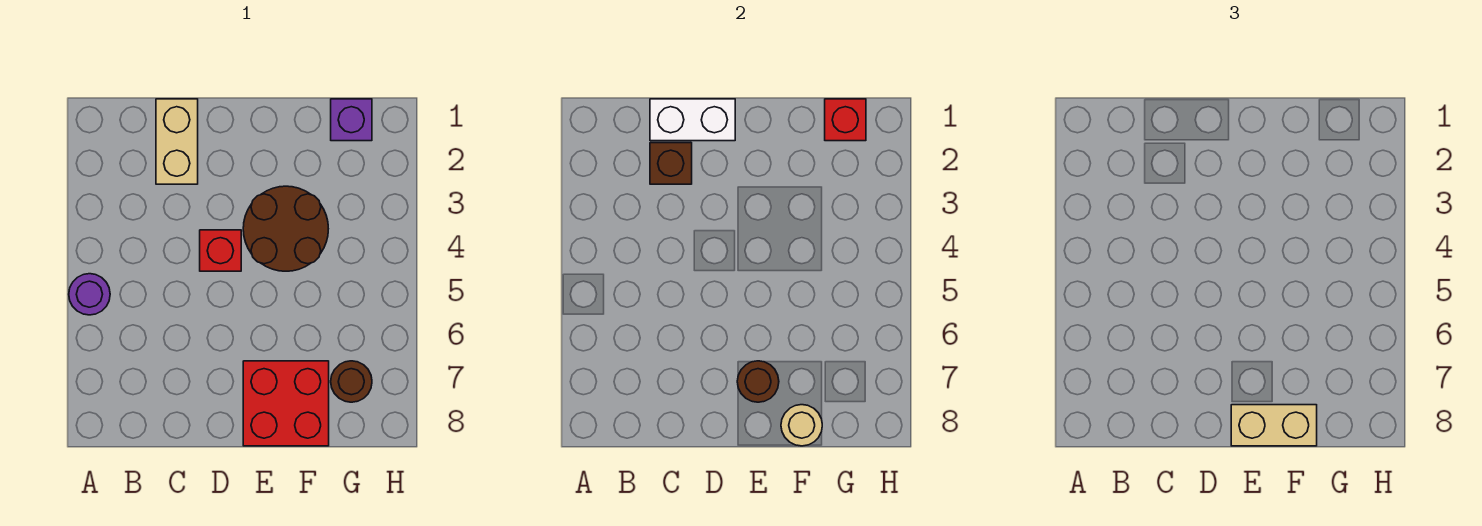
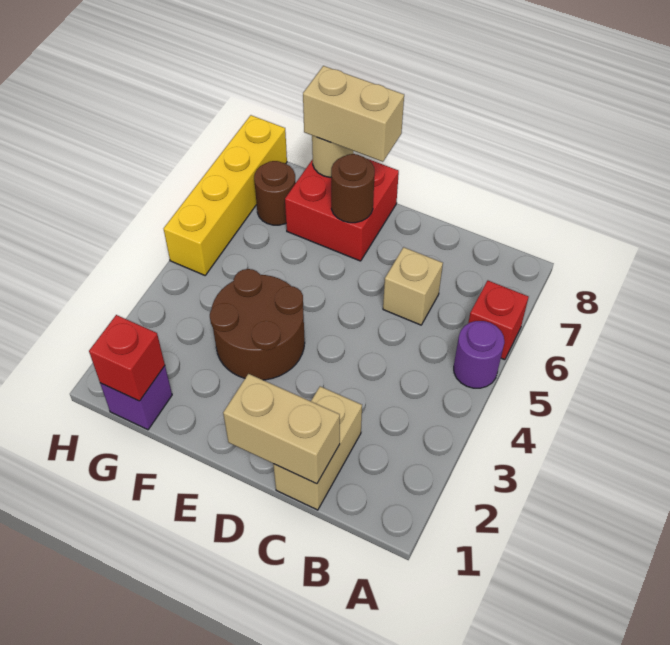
white brick C1:D1 level 2 -> tan brick C1:D1 level 2
brown brick C2 level 2 -> none
none -> tan brick C6 level 1
red brick D4 level 1 -> red brick A6 level 1
none -> yellow brick H5:H8 level 1

